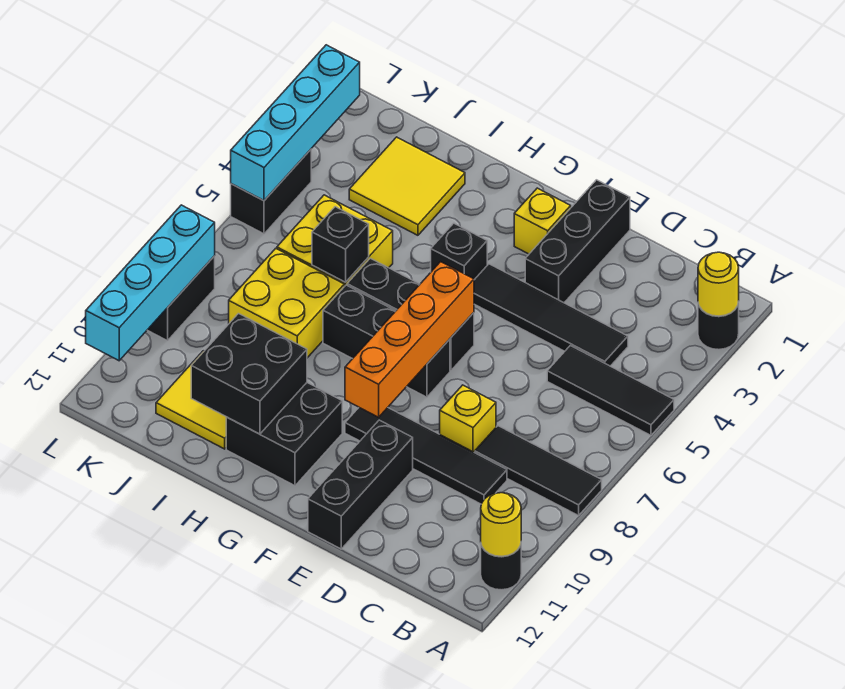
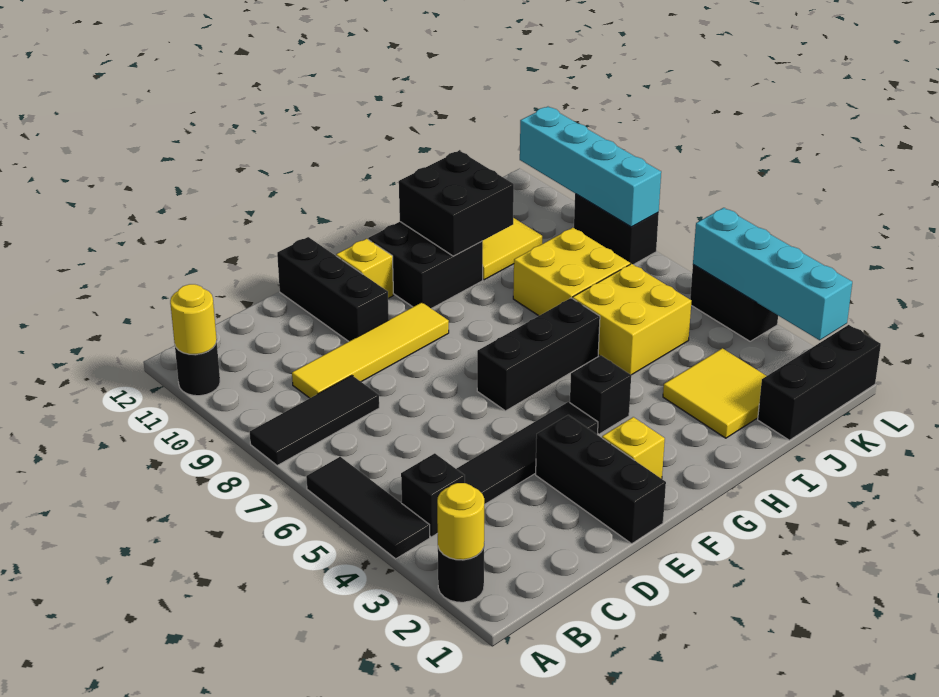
black tile A5:C5 level 1 -> black tile A4:A6 level 1
black tile C9:F9 level 1 -> yellow tile C9:F9 level 1
yellow brick D8 level 1 -> yellow brick F11 level 1
orange brick F6:F9 level 2 -> none
black brick F7:H7 level 1 -> black brick J1:L1 level 1
black brick I6 level 2 -> black brick B4 level 1

